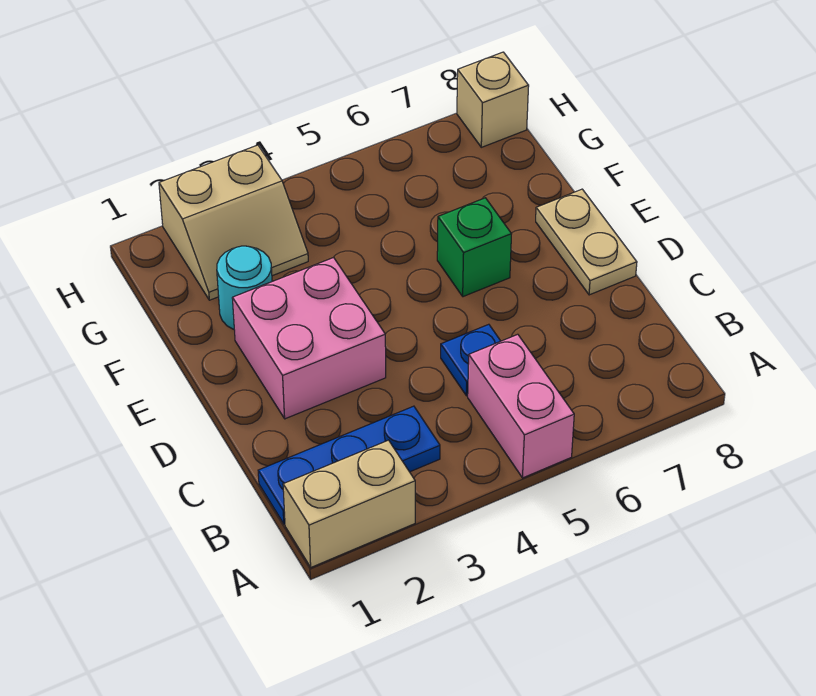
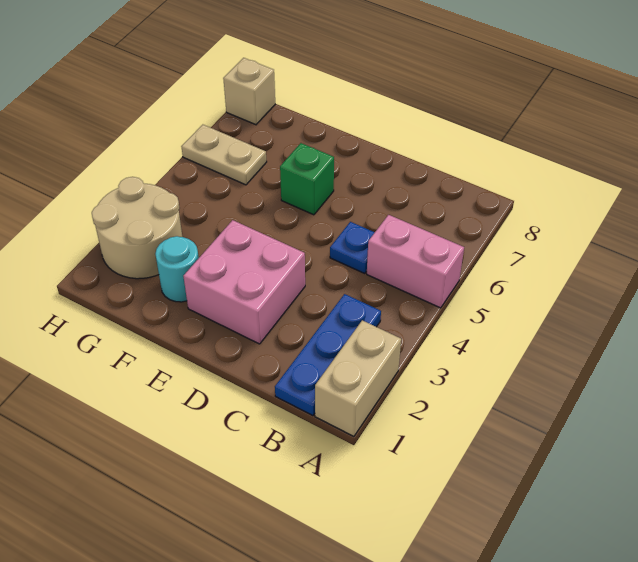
tan plate D8:E8 level 1 -> tan plate G6:H6 level 1
tan slope G2:H3 level 1 top H -> tan round brick G2:H3 level 1

